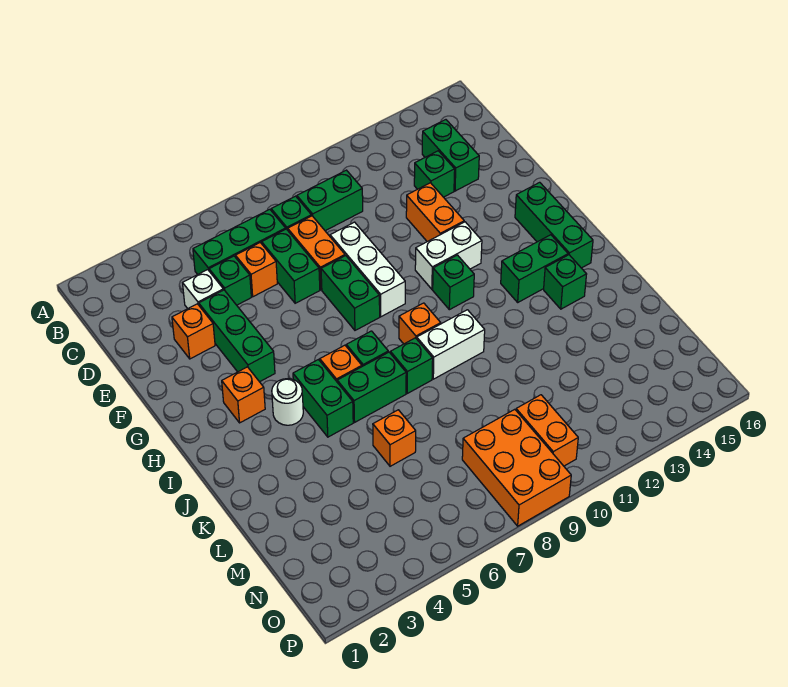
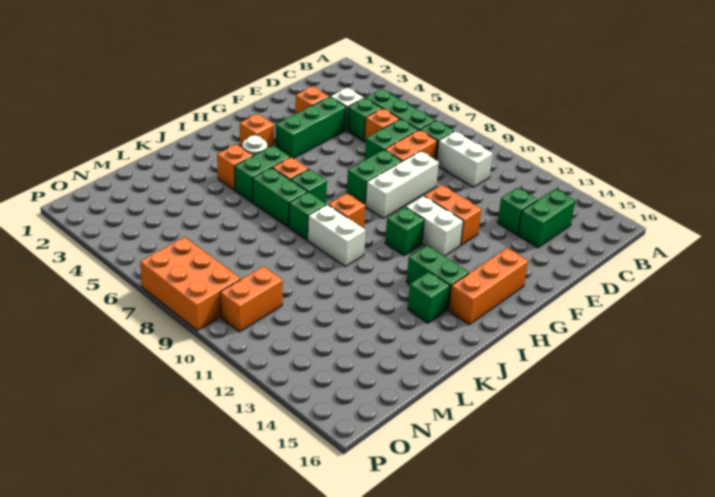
green brick C9:C10 level 1 -> white brick C9:C10 level 1
orange brick E12:F12 level 1 -> orange brick F11:F12 level 1
green brick G15:I15 level 1 -> orange brick G15:I15 level 1
orange brick L6 level 1 -> orange brick J4 level 1
orange brick N8:P9 level 1 -> orange brick O7:P9 level 1

